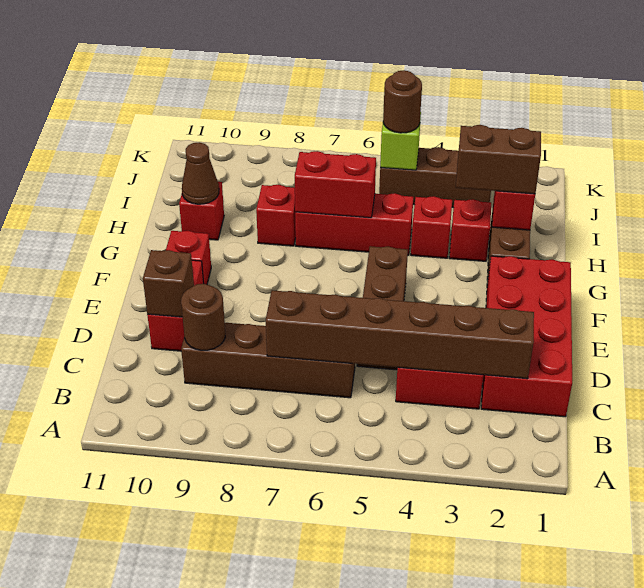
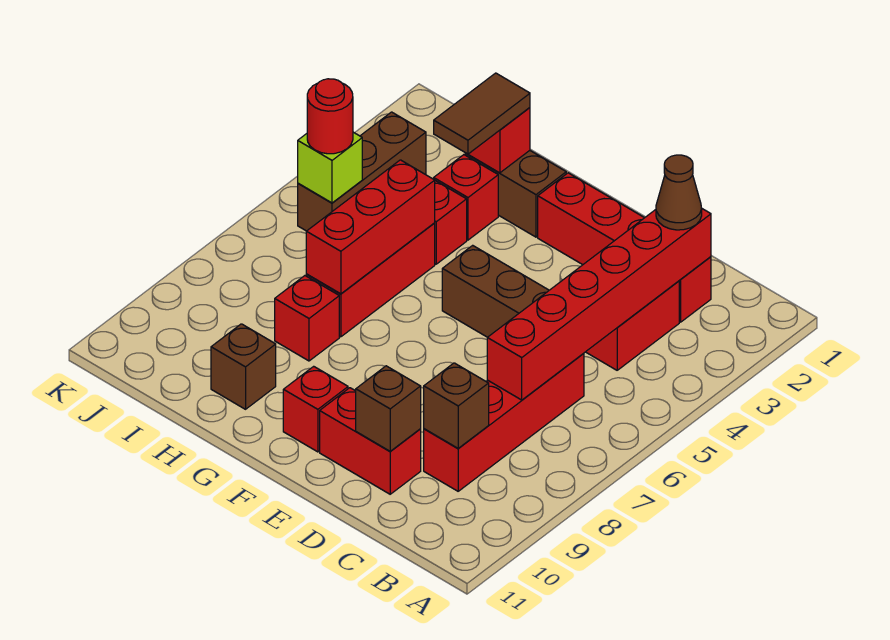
red brick C1:F2 level 1 -> red brick C2:F2 level 1
brown brick C2:C7 level 2 -> red brick C2:C7 level 2
brown brick C6:C9 level 1 -> red brick C6:C9 level 1
brown round brick C9 level 2 -> brown brick C9 level 2
brown brick H2:H3 level 3 -> brown tile H2:H3 level 3
red brick H6:H7 level 2 -> red brick H5:H7 level 2
red brick H10 level 1 -> brown brick H10 level 1
brown cone H10 level 2 -> brown cone C2 level 3
brown round brick J5 level 3 -> red round brick J5 level 3

